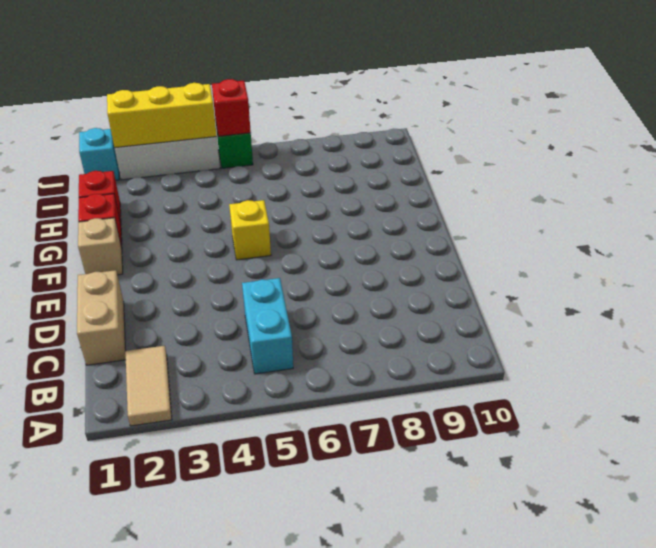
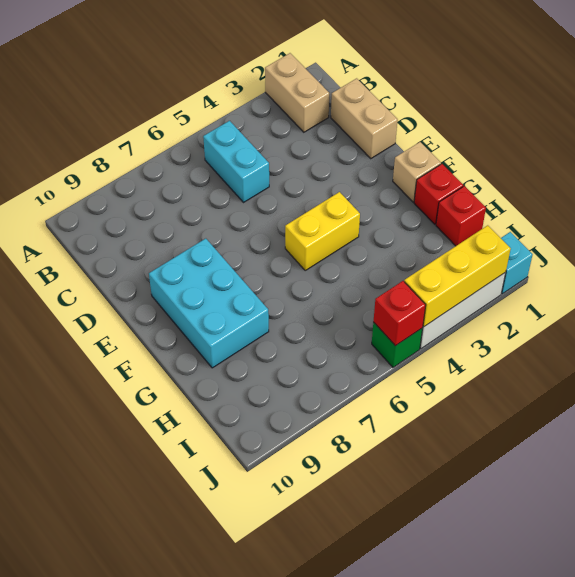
tan tile A2:B2 level 1 -> tan brick A2:B2 level 1
none -> cyan brick E8:G9 level 1
yellow brick F5 level 1 -> yellow brick F4:F5 level 1

